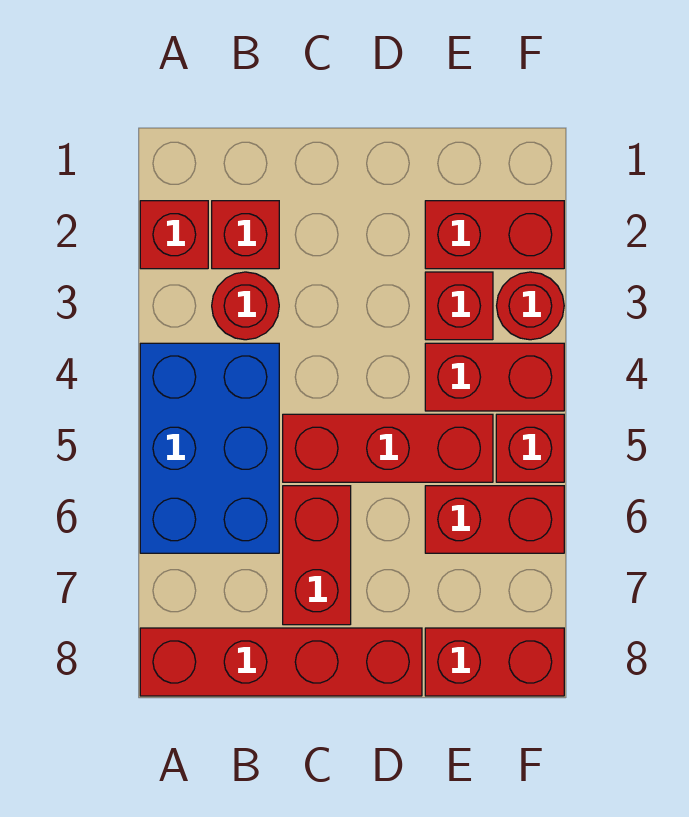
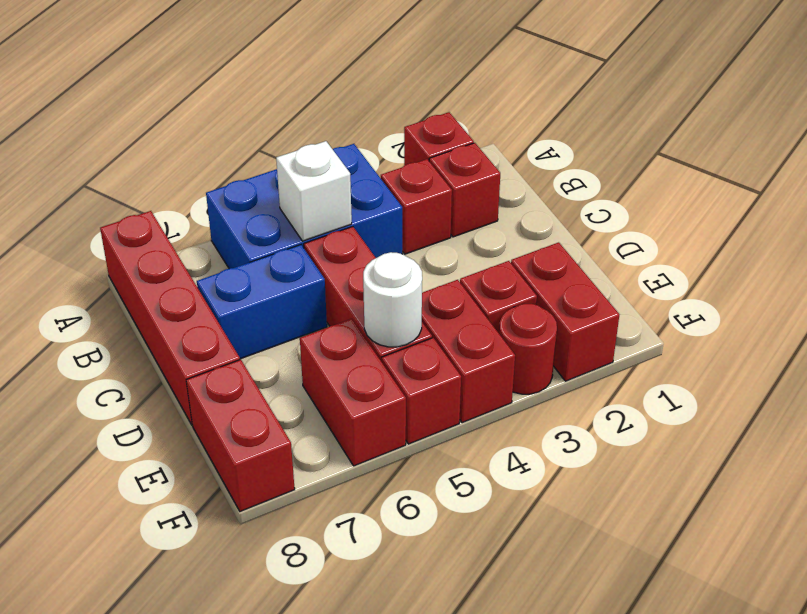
red round brick B3 level 1 -> red brick B3 level 1
none -> white brick B5 level 2
red brick C6:C7 level 1 -> blue brick C6:C7 level 1
none -> white round brick E5 level 2

